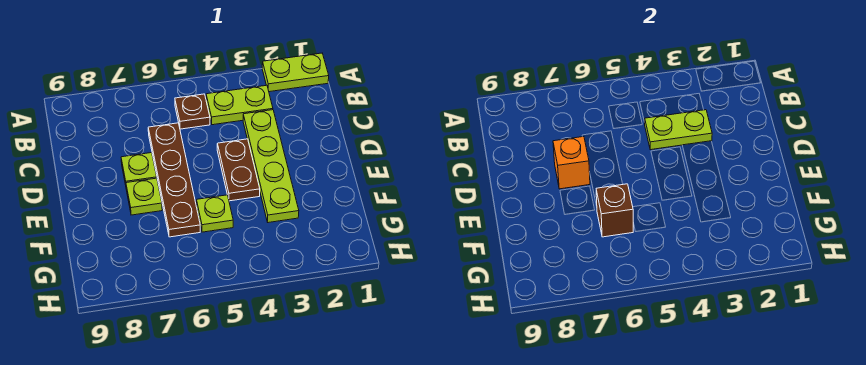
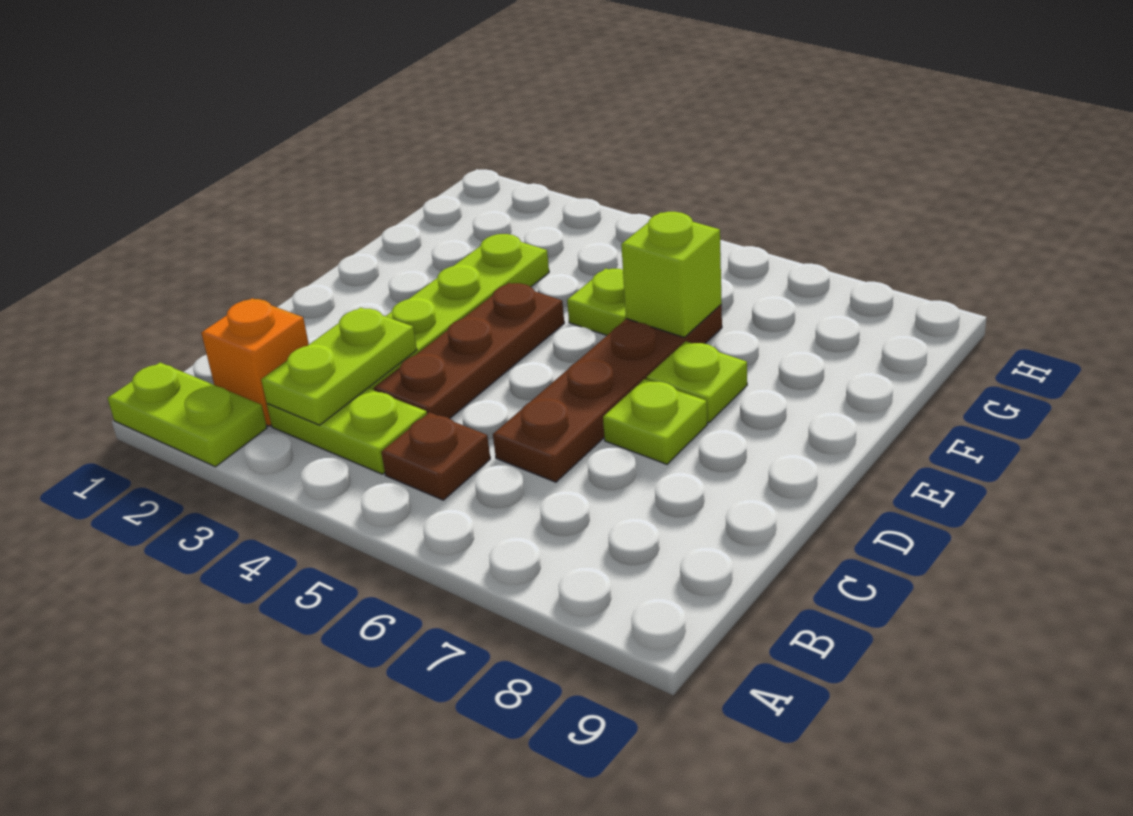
lime plate C3:C4 level 2 -> lime plate B3:C3 level 2
brown plate D4:E4 level 1 -> brown plate C4:E4 level 1
orange brick D7 level 2 -> orange brick B2 level 1
brown brick F6 level 2 -> lime brick F6 level 2

